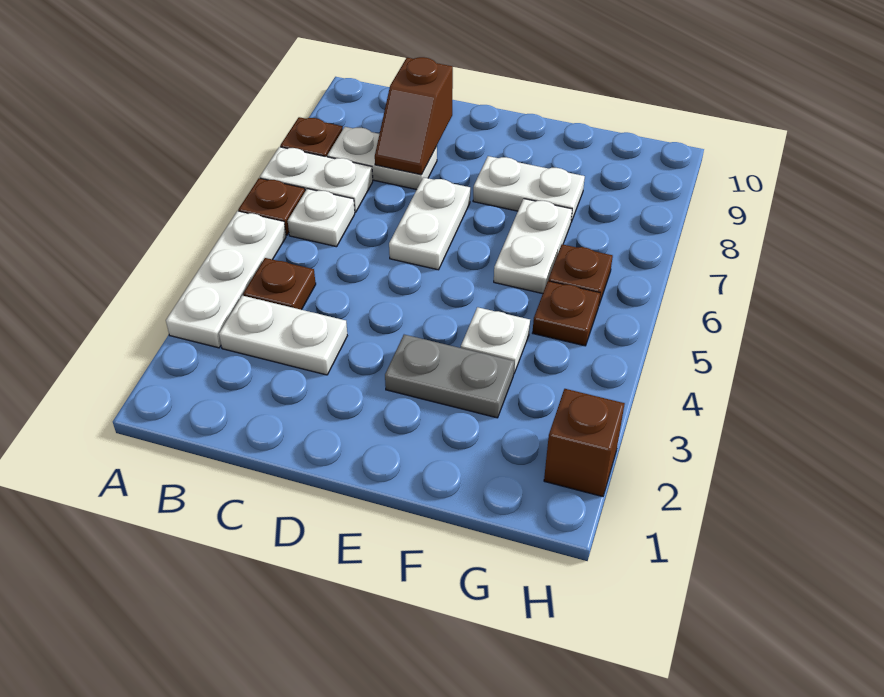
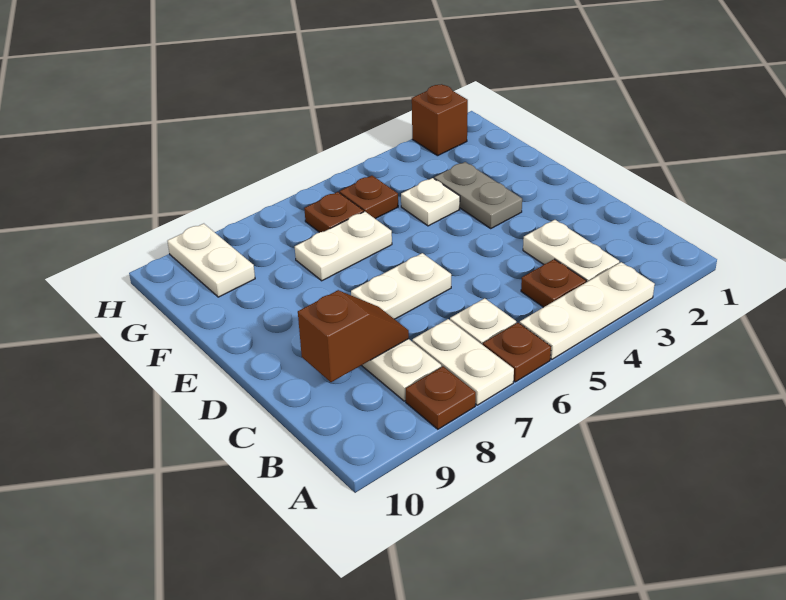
white plate E8:F8 level 1 -> white plate G9:H9 level 1

